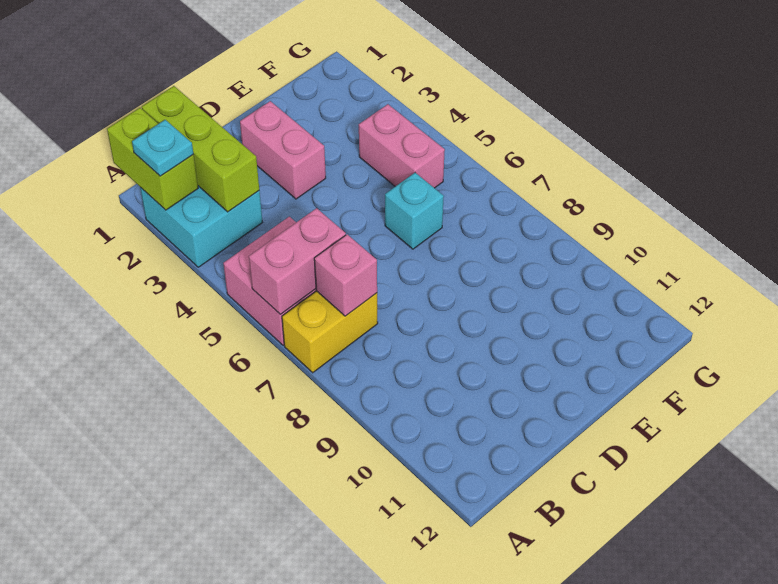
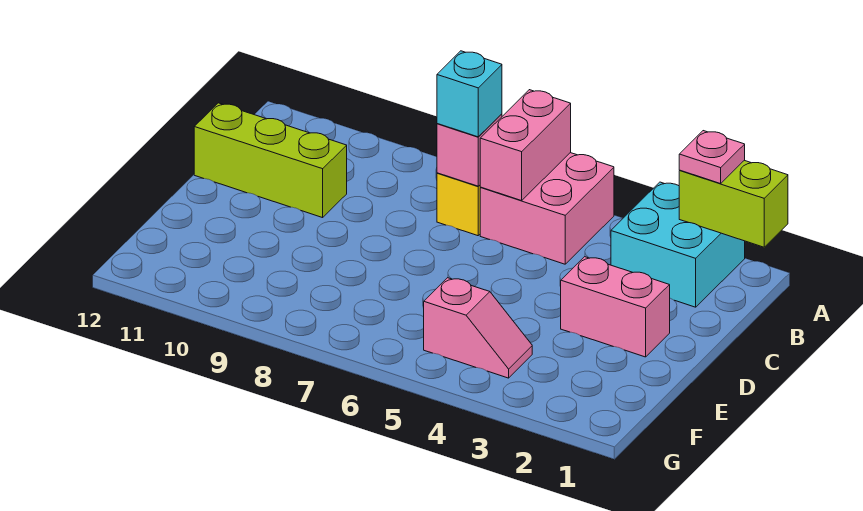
cyan plate A2 level 3 -> pink plate A2 level 3
lime brick B1:B3 level 2 -> lime brick C10:C12 level 1
cyan brick E6 level 1 -> cyan brick B7 level 3
pink brick F4:F5 level 1 -> pink slope F4:F5 level 1 top 5

